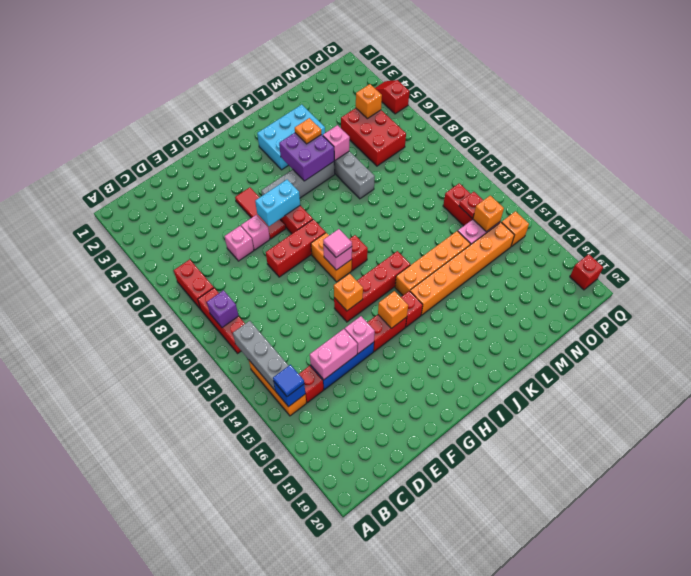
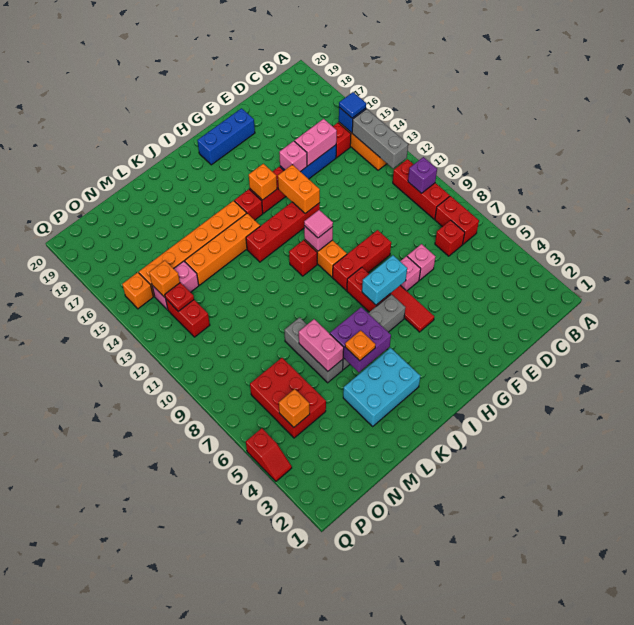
none -> blue brick F19:H19 level 1
orange brick G13 level 2 -> orange brick G13:G14 level 2
pink brick L6 level 2 -> pink brick L6:L7 level 2
red brick Q19 level 1 -> red brick C7 level 1

